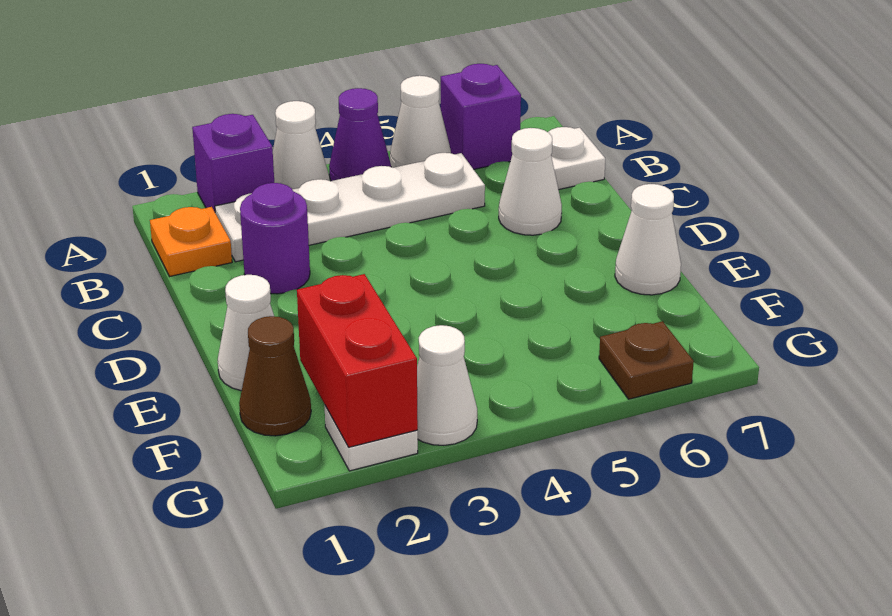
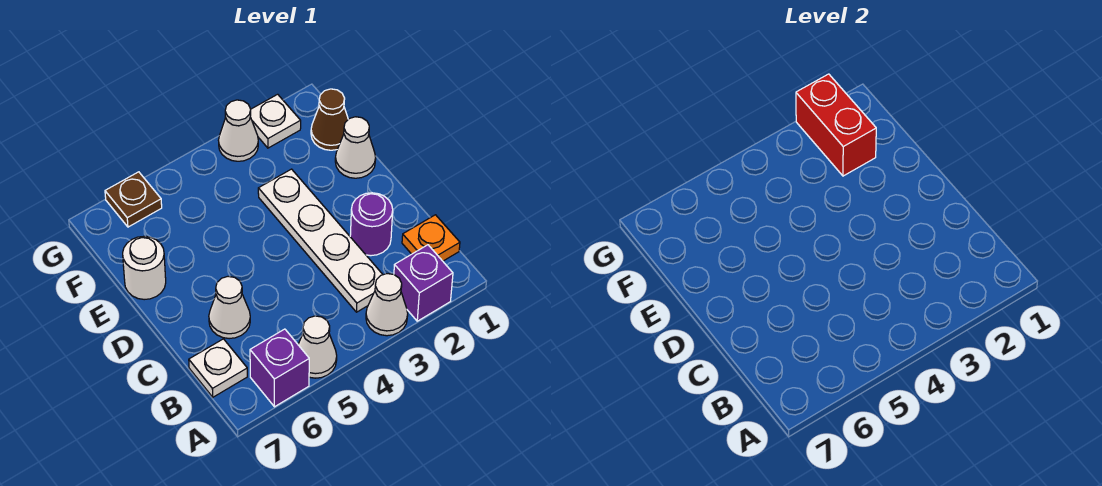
purple cone A4 level 1 -> none
white plate B2:B5 level 1 -> white plate B3:E3 level 1
white cone E7 level 1 -> white round brick E7 level 1

